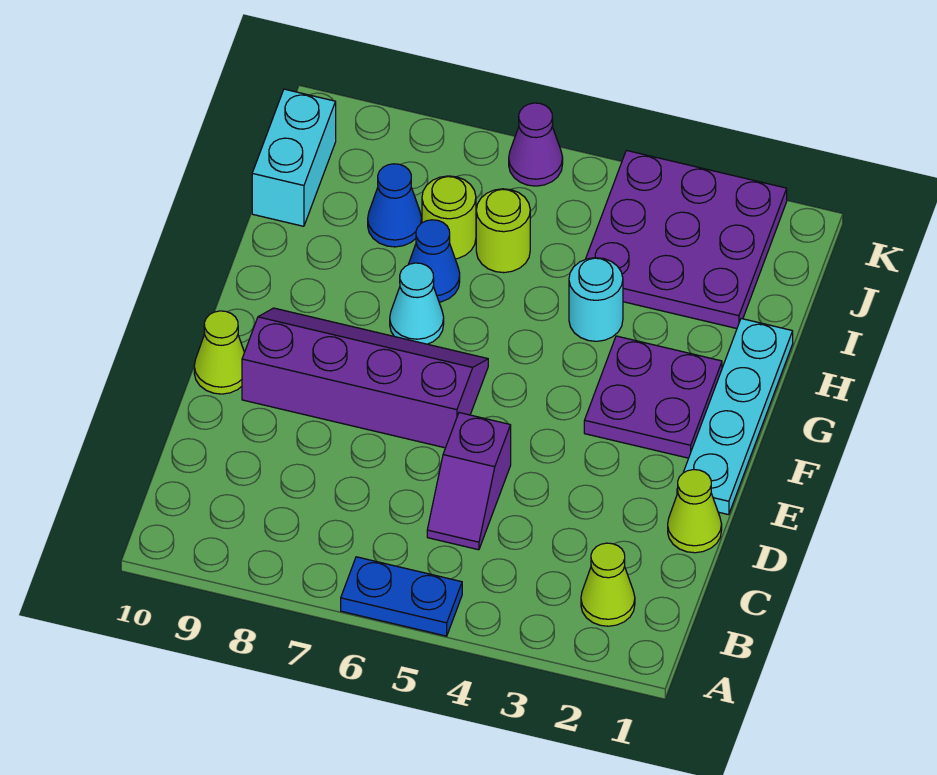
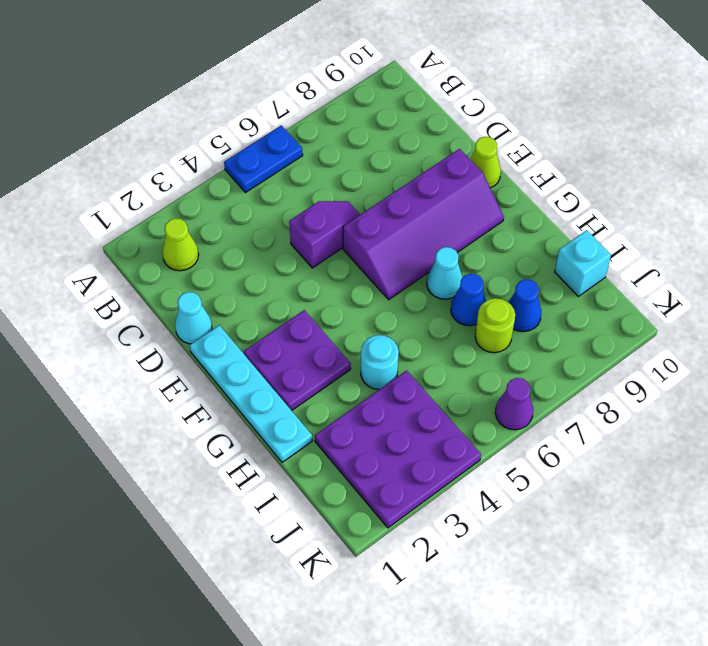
purple slope C5:D5 level 1 top D -> purple slope D5:D6 level 1 top 5
lime cone D1 level 1 -> cyan cone D1 level 1
lime round brick I6 level 1 -> none
cyan brick I10:J10 level 1 -> cyan brick I10 level 1

